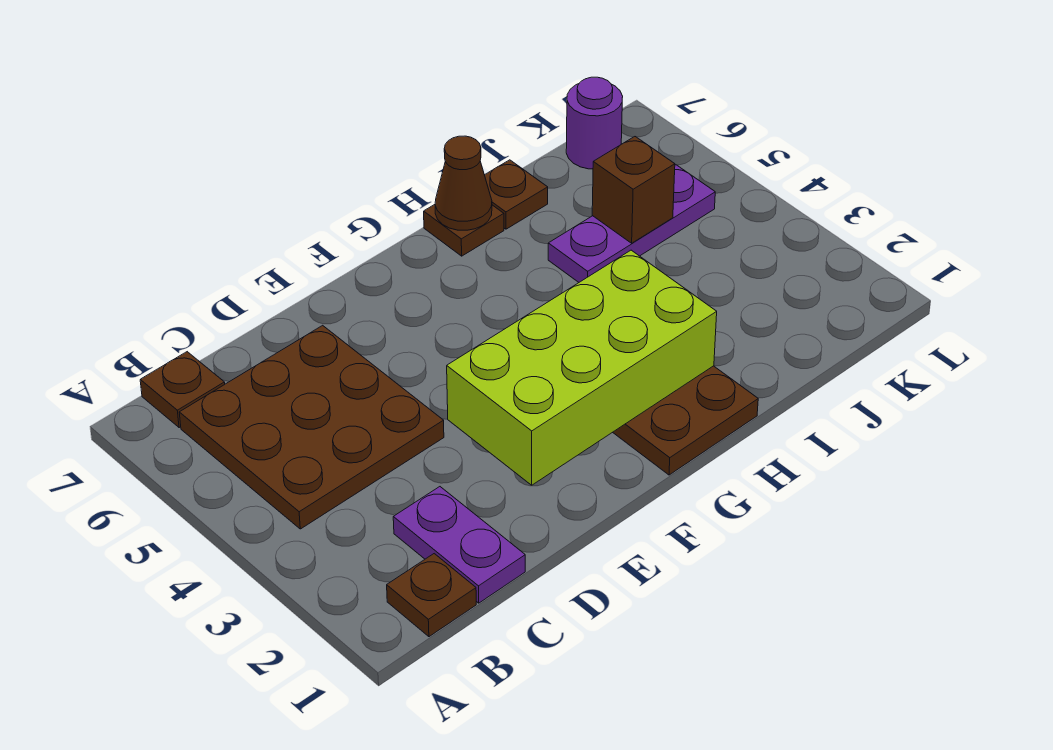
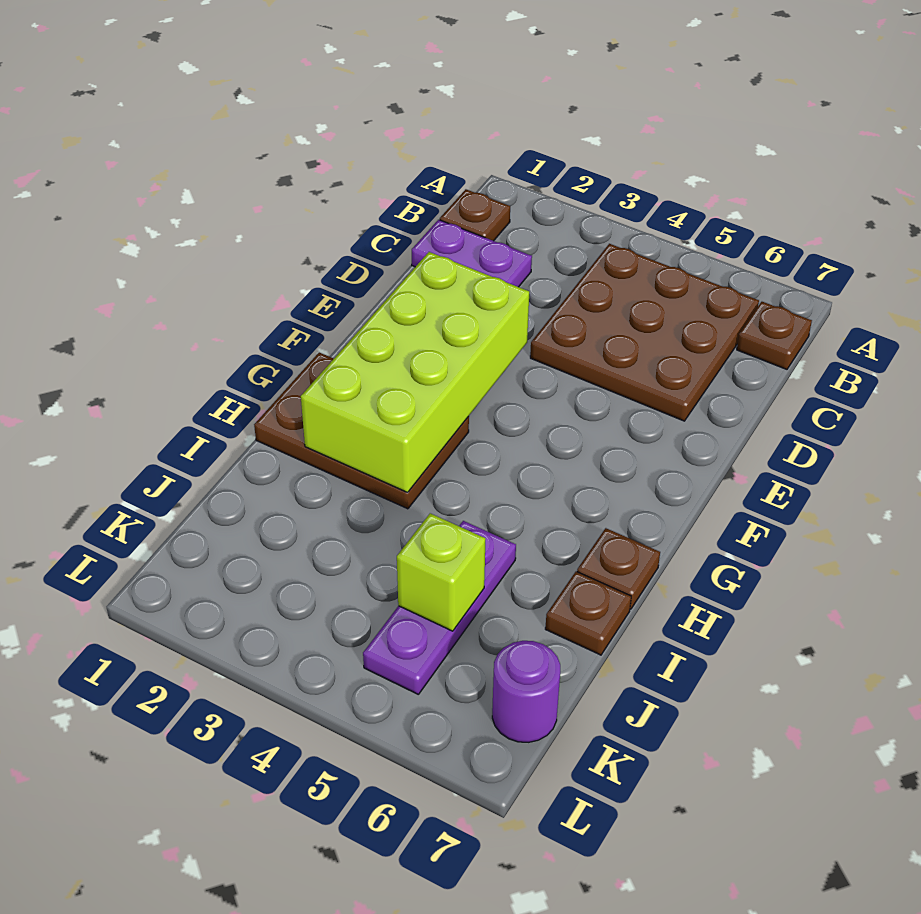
brown cone H7 level 2 -> none
brown brick J5 level 2 -> lime brick J5 level 2

